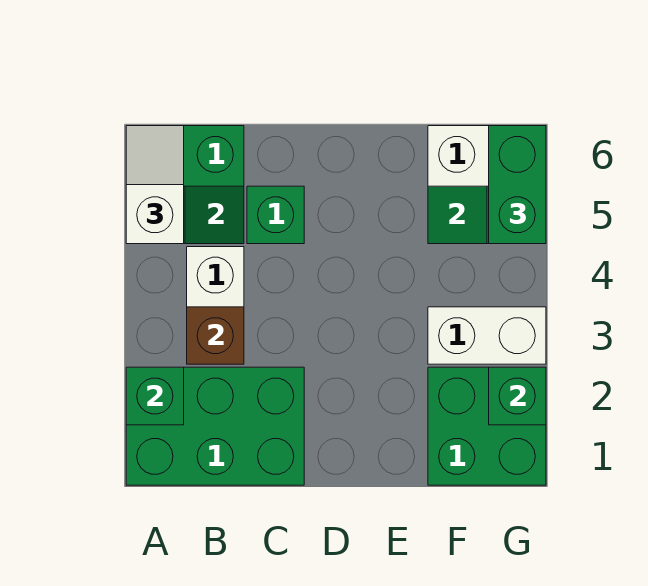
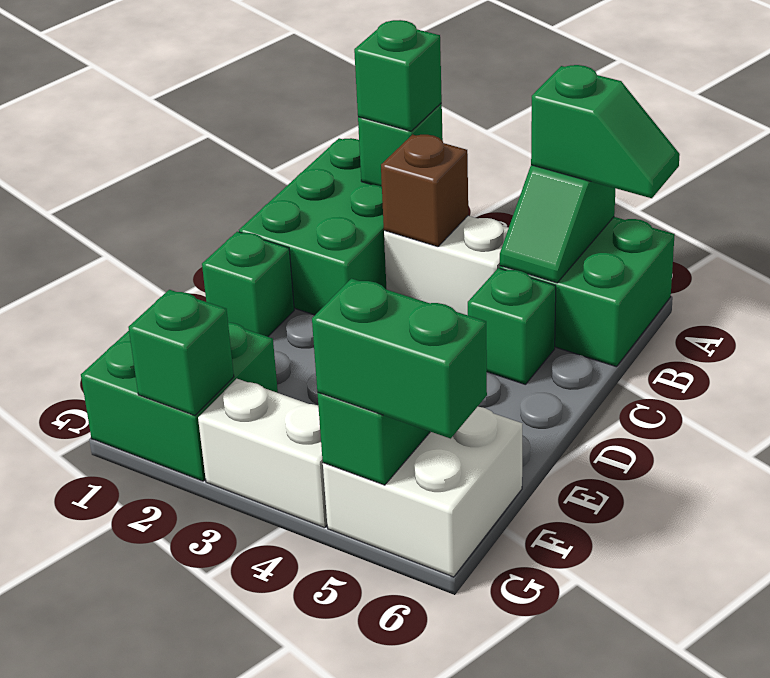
none -> green brick A2 level 3
white slope A5:A6 level 3 top 5 -> green slope A5:A6 level 3 top 5
none -> green brick D1 level 1
white brick F3:G3 level 1 -> white brick G3:G4 level 1

